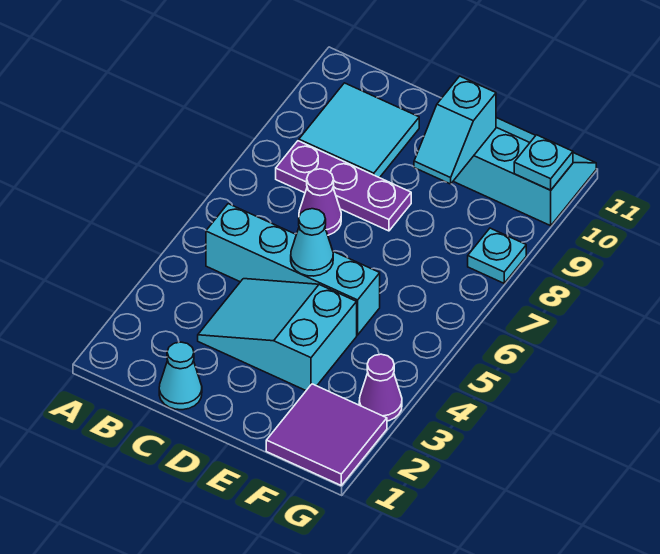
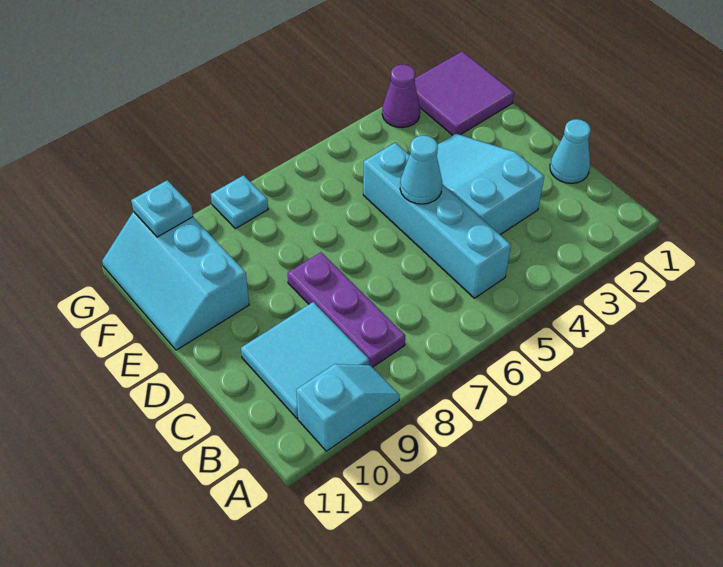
cyan slope C3:E4 level 1 top E -> cyan slope C3:E4 level 1 top C
purple cone C7 level 1 -> none
cyan slope E9:E10 level 2 top 10 -> cyan slope A9:A10 level 1 top 10

